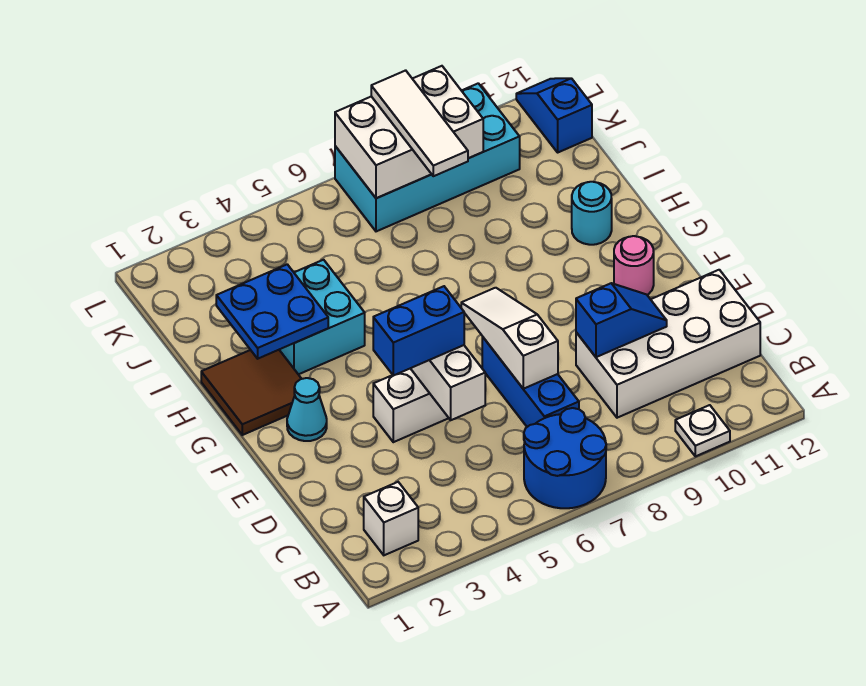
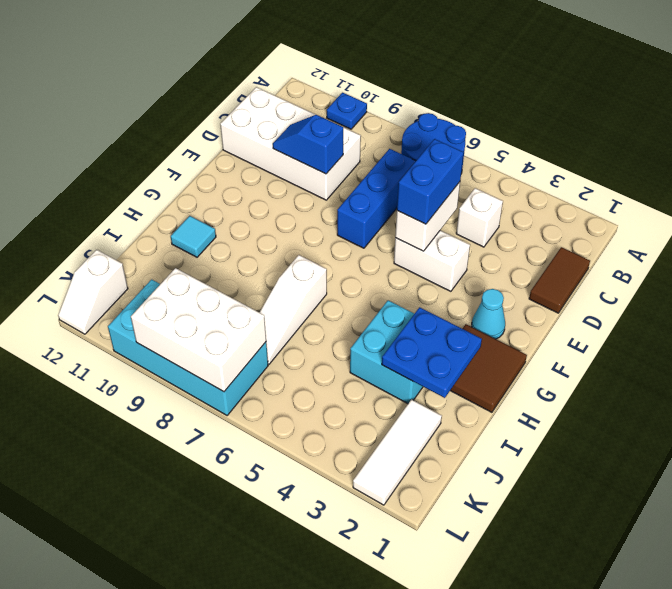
white plate A10 level 1 -> blue plate A10 level 1
white brick B2 level 1 -> white brick C4 level 1
none -> brown tile C1:D1 level 1
white slope D7:F7 level 2 top D -> white slope H7:J7 level 1 top H
blue brick E4:E5 level 3 -> blue brick D5:E5 level 3
pink round brick F11 level 1 -> none
cyan round brick H11 level 1 -> cyan tile H11 level 1
white tile J8:L8 level 3 -> white tile J2:L2 level 1
blue slope K12:L12 level 1 top K -> white slope K12:L12 level 1 top K

